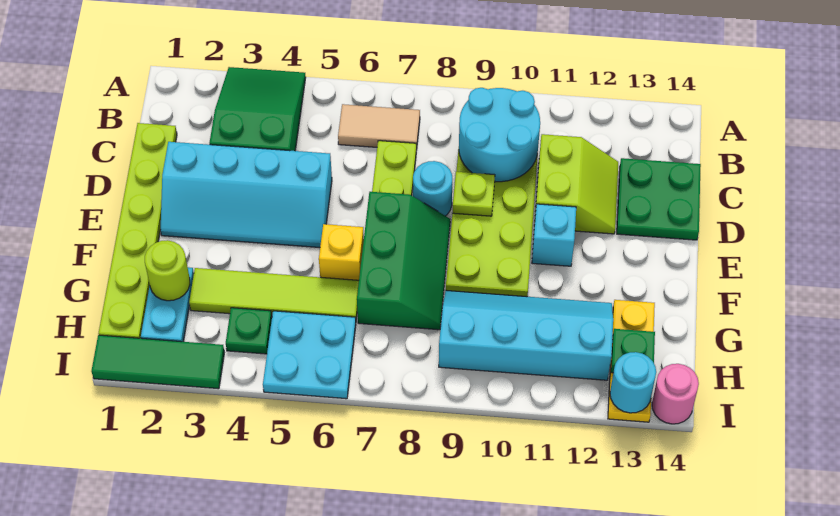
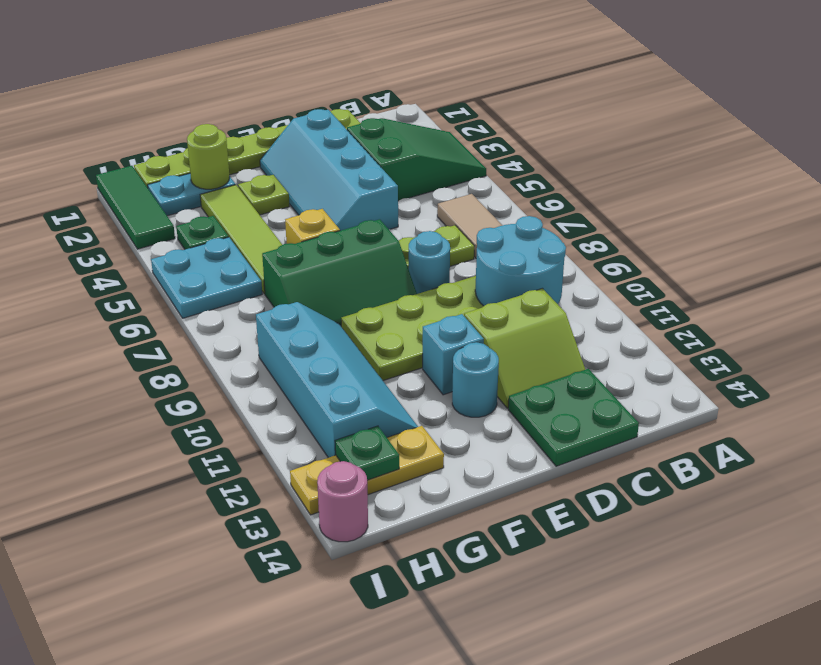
lime plate D9 level 2 -> lime plate F3 level 1
cyan round brick I13 level 2 -> cyan round brick E12 level 1

